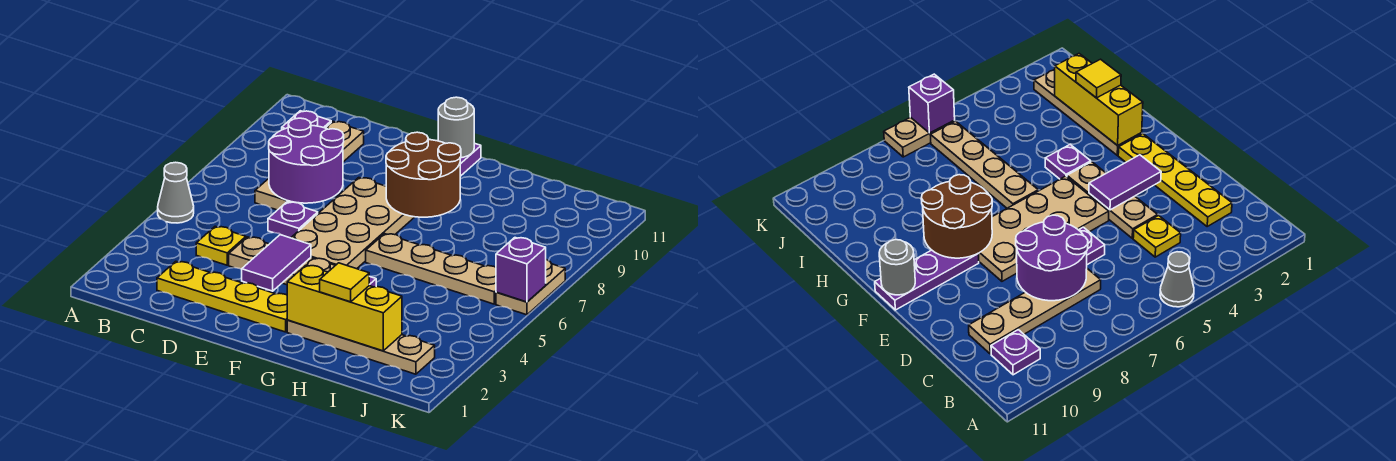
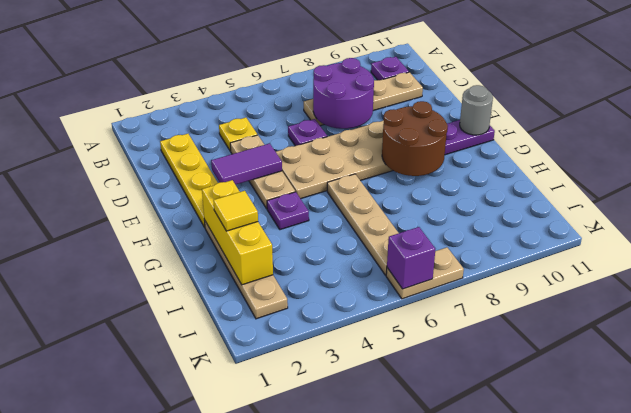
grey cone A5 level 1 -> none

